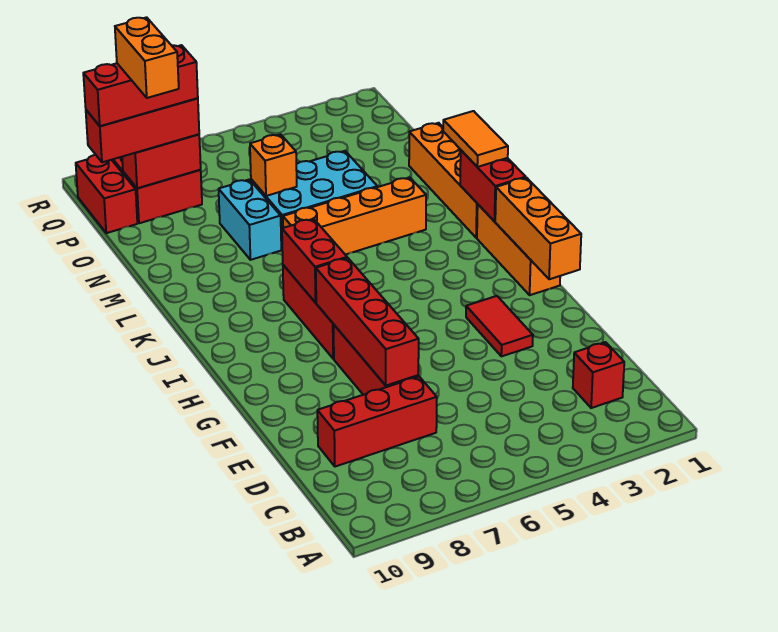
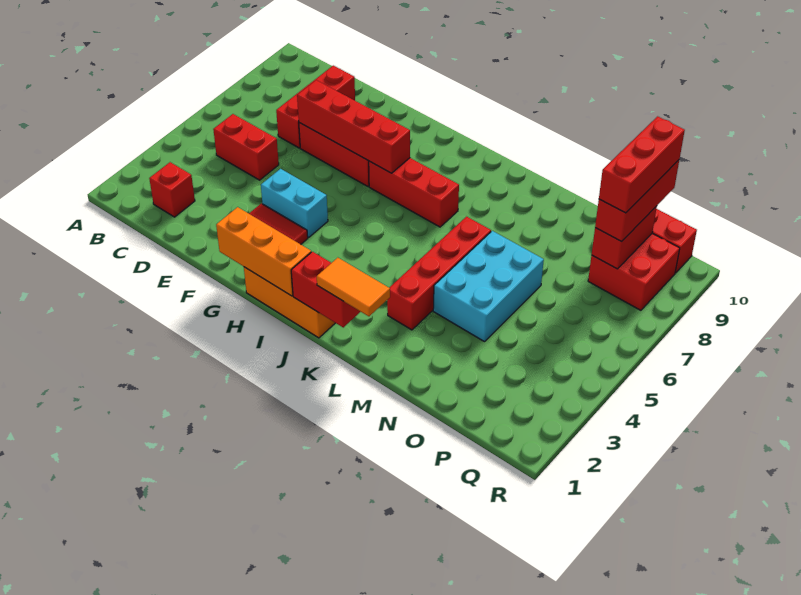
red brick I7:J7 level 2 -> red brick C5:D5 level 1
orange brick K1:N1 level 1 -> none
orange brick L3:L6 level 1 -> red brick L3:L6 level 1
cyan brick M7:N7 level 1 -> cyan brick F4:G4 level 1
orange brick N6 level 2 -> none
orange brick O9:P9 level 5 -> none

